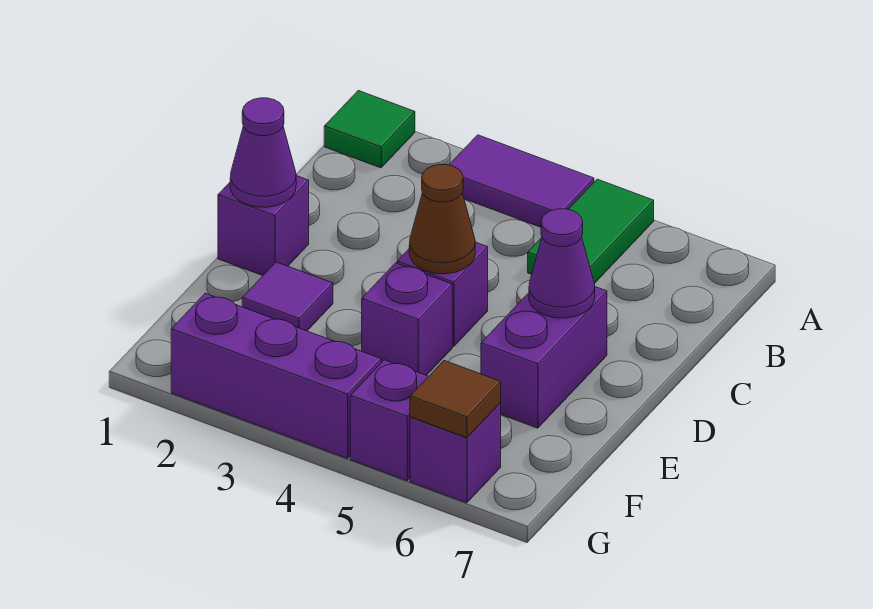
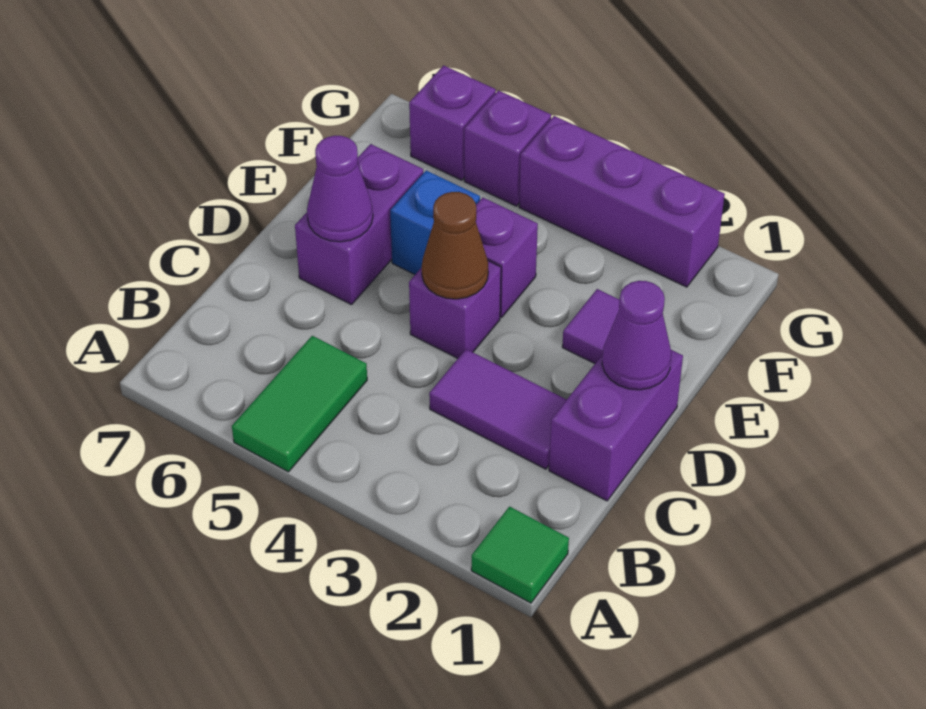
purple tile A3:A4 level 1 -> purple tile C2:C3 level 1
purple brick D1 level 1 -> purple brick C1:D1 level 1
none -> blue brick E5 level 1
brown tile G6 level 2 -> none

